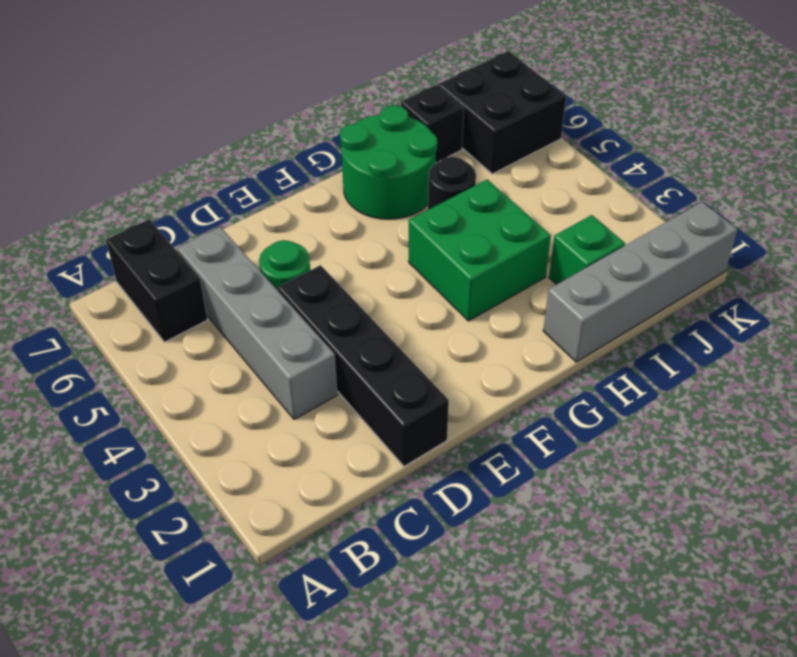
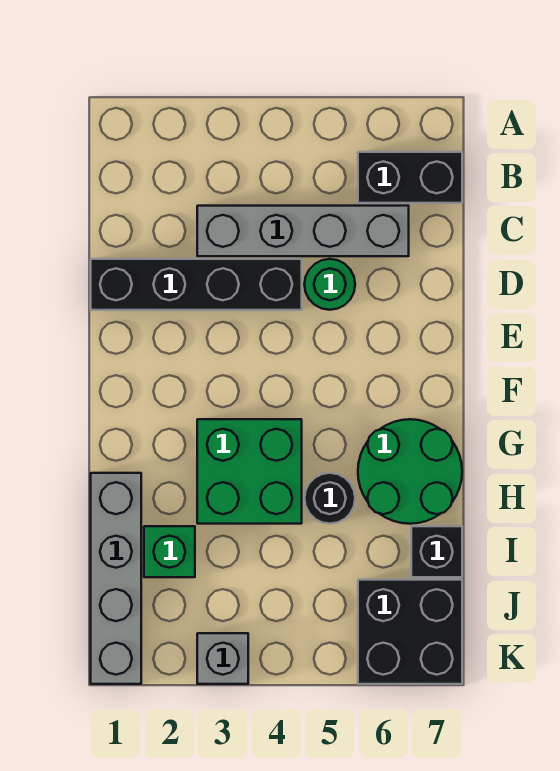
none -> grey brick K3 level 1

